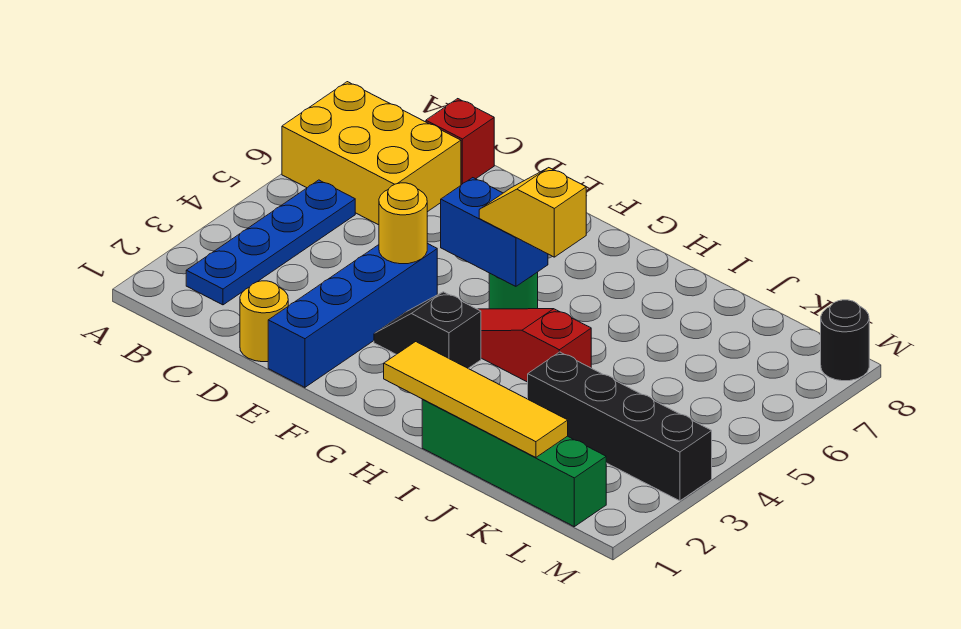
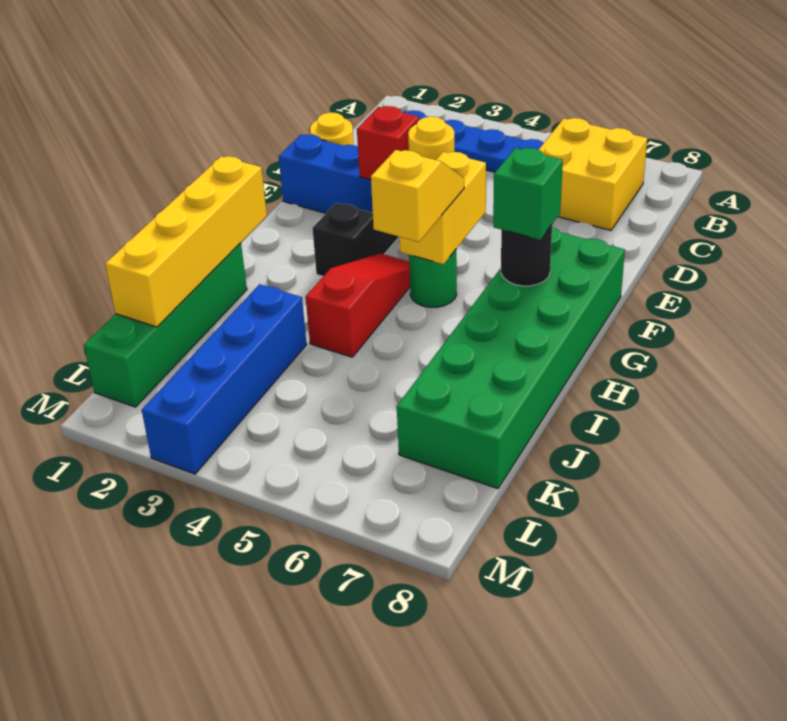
yellow brick A6:C7 level 1 -> yellow brick B6:C7 level 1
red brick C8 level 1 -> red brick E3 level 2
blue brick F5:G5 level 2 -> yellow brick F5:G5 level 2
none -> green brick F7:K8 level 1
none -> green brick G7 level 3
yellow tile H1:K1 level 2 -> yellow brick H1:K1 level 2
black brick J3:M3 level 1 -> blue brick J3:M3 level 1
black round brick M8 level 1 -> black round brick G7 level 2

